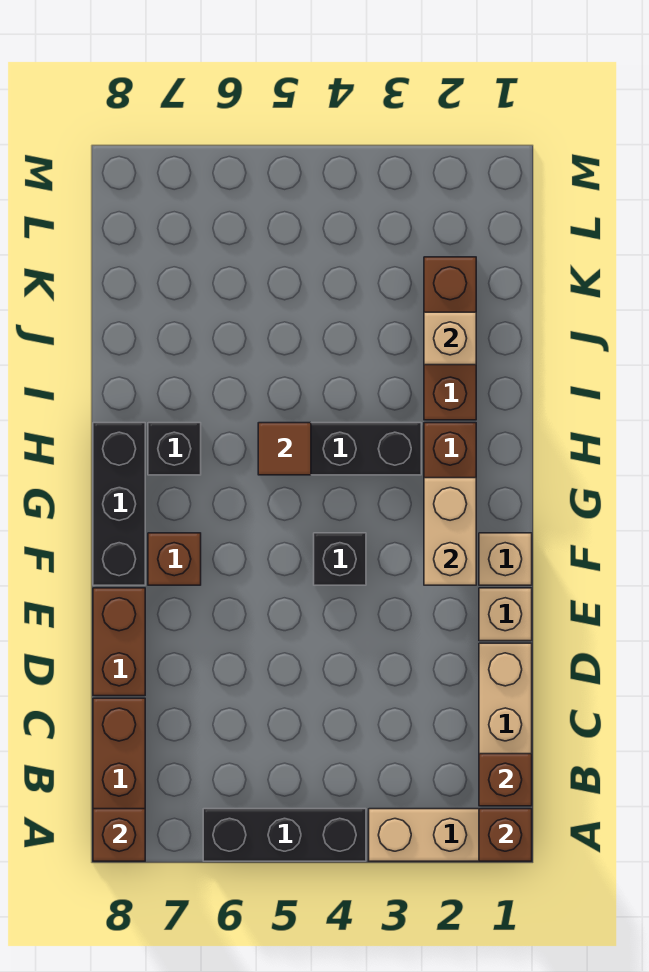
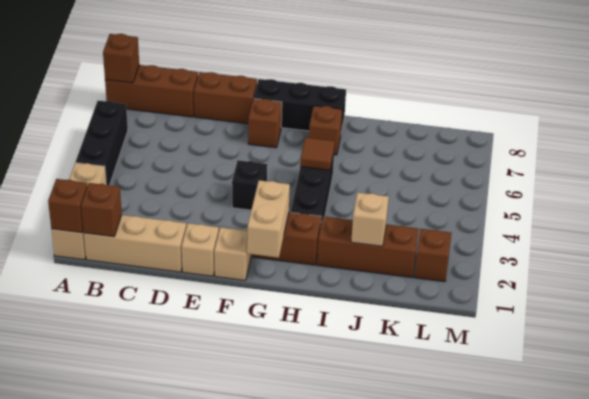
tan brick F2:G2 level 2 -> tan brick G1:G2 level 2
black brick H7 level 1 -> brown brick H7 level 1
none -> brown brick L2 level 1

